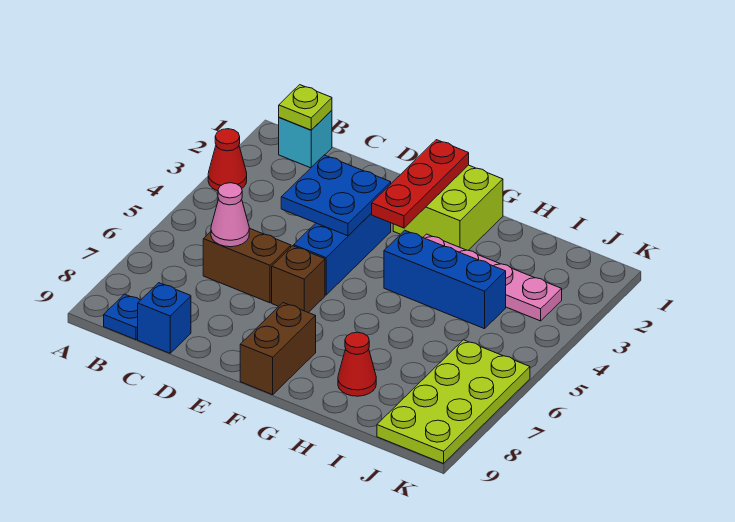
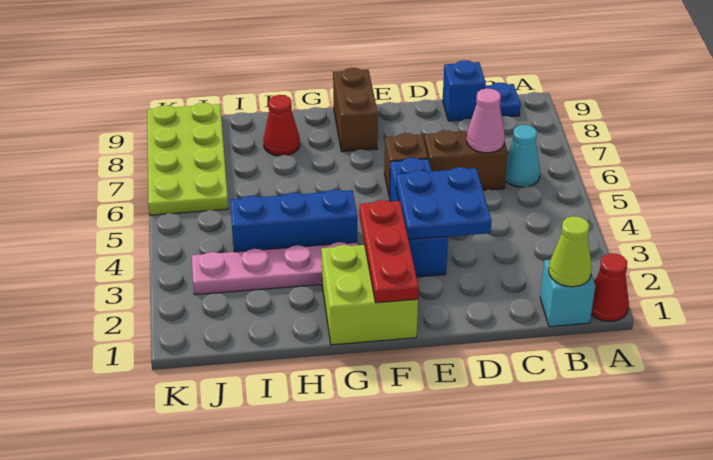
red cone A3 level 1 -> red cone A1 level 1
lime plate B1 level 2 -> lime cone B1 level 2
none -> cyan cone B6 level 1

